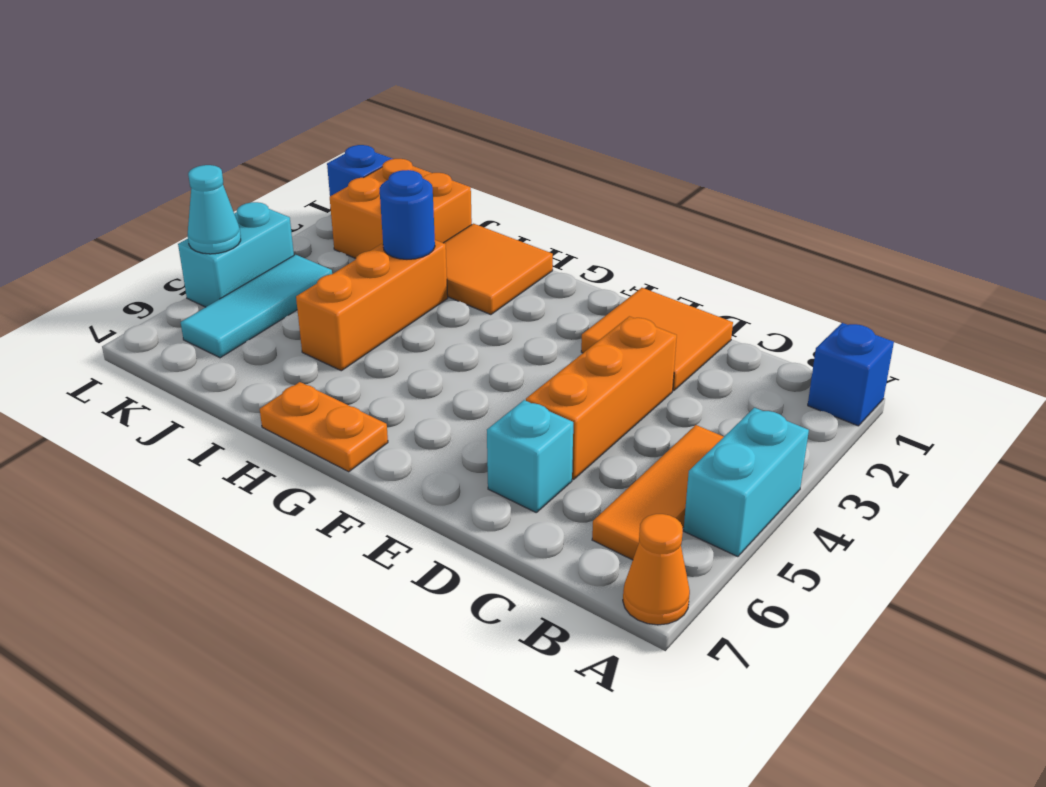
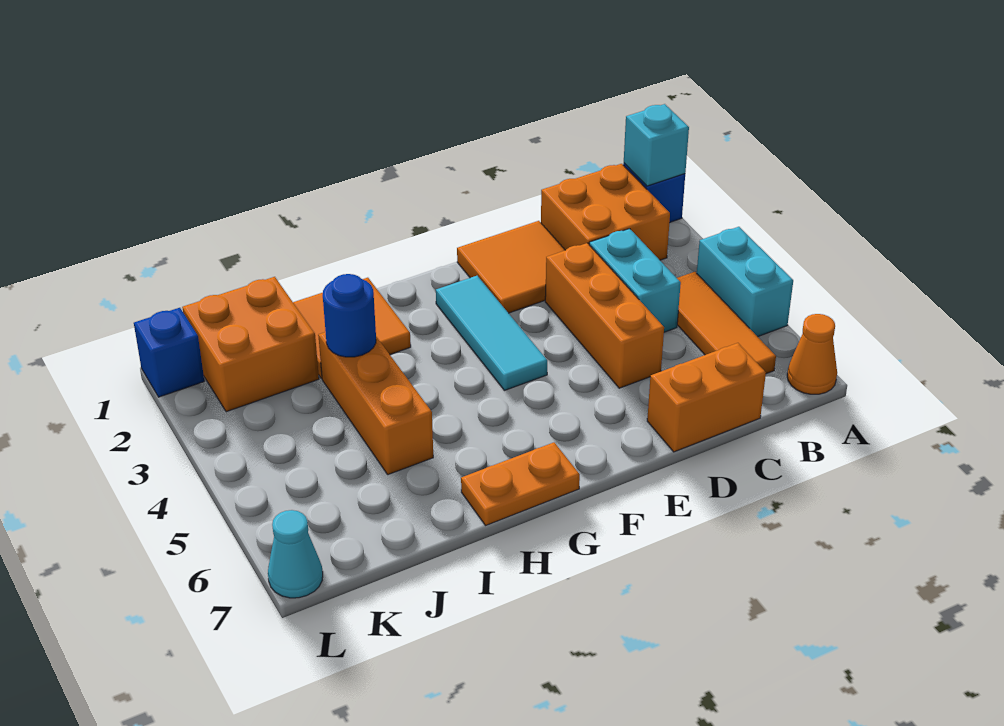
none -> orange brick B1:C2 level 1
none -> orange brick C7:D7 level 1
cyan brick D6 level 1 -> cyan brick A1 level 2
cyan tile K4:K6 level 1 -> cyan tile F2:F4 level 1
cyan brick L4:L5 level 1 -> cyan brick C3:C4 level 1
cyan cone L5 level 2 -> cyan cone L7 level 1

